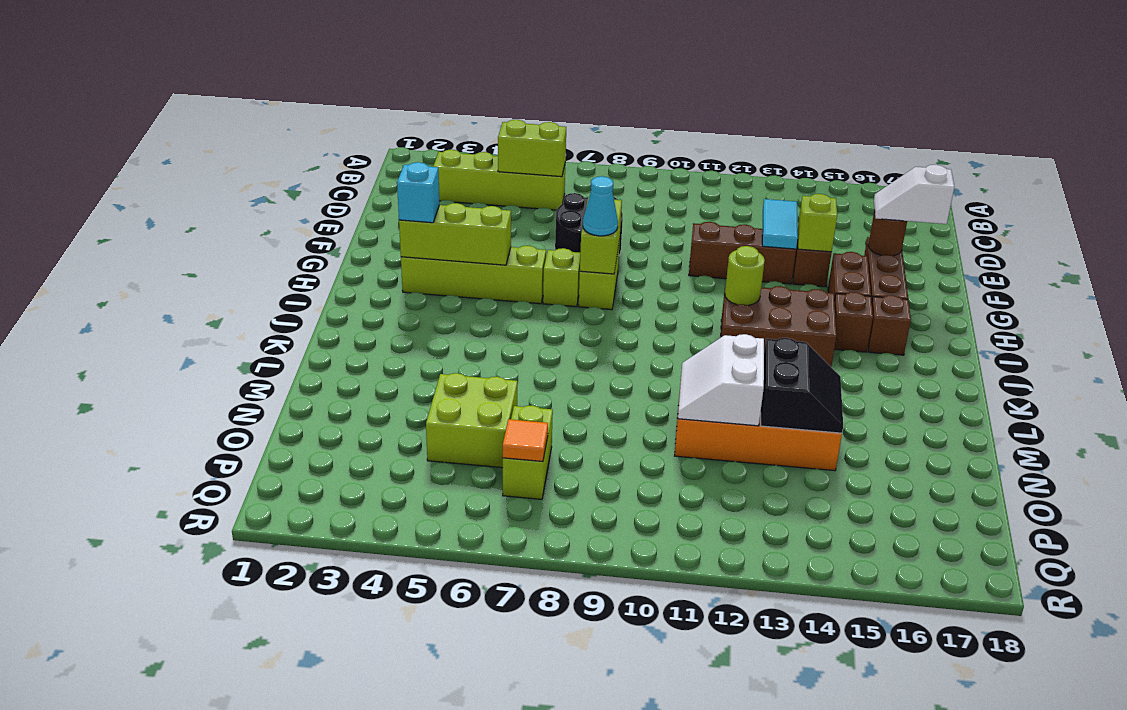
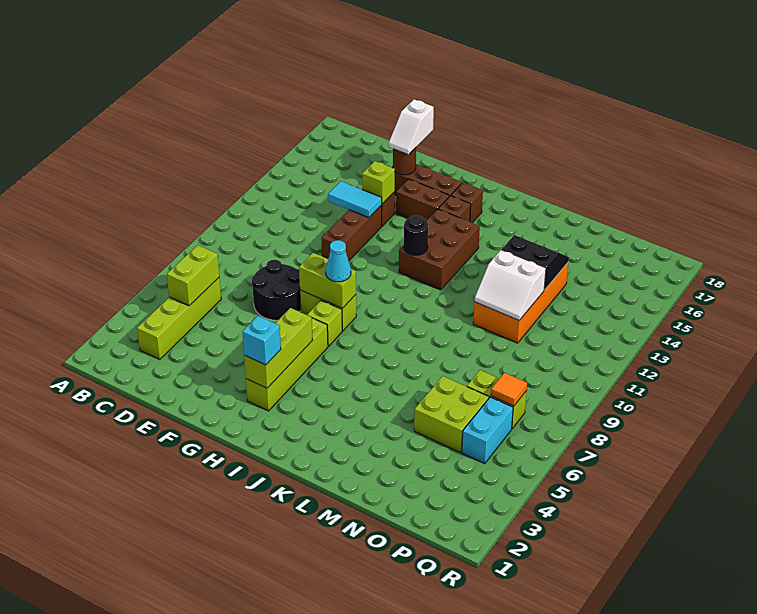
lime round brick I12 level 2 -> black round brick I12 level 2
none -> cyan brick P5:P6 level 1

